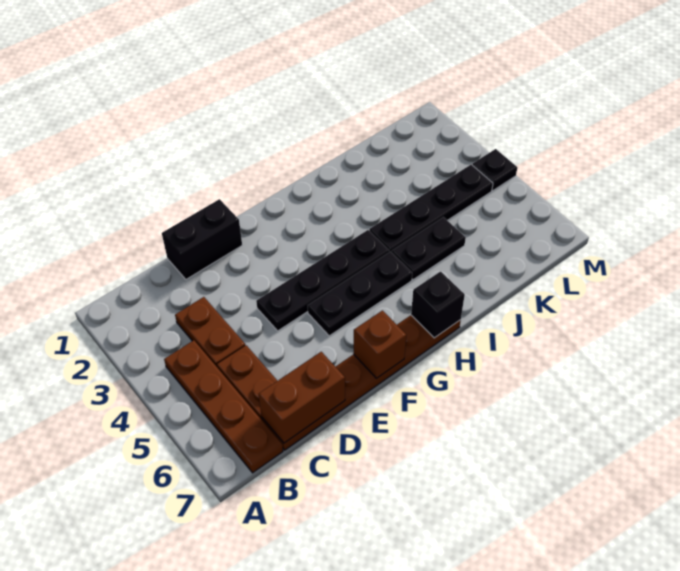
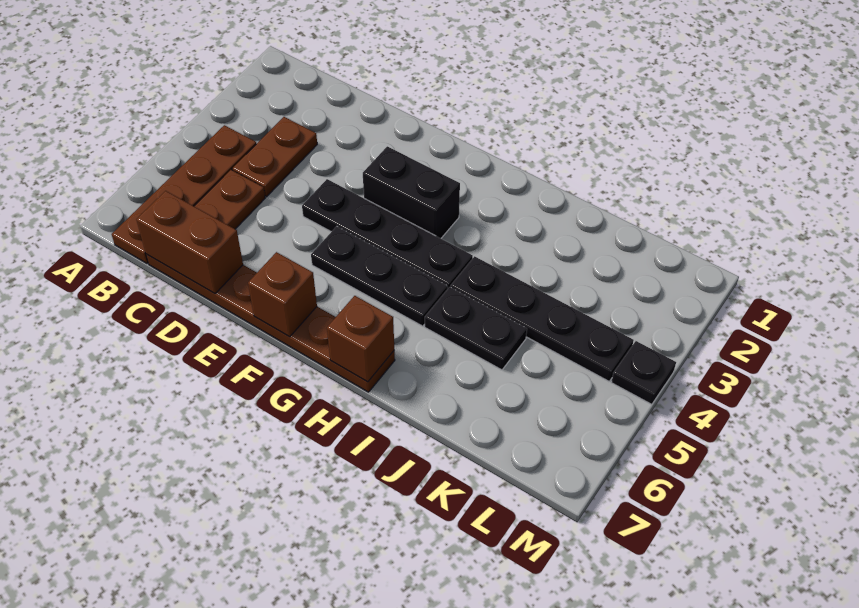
black brick D1:E1 level 1 -> black brick F3:G3 level 1
black brick H7 level 2 -> brown brick H7 level 2

